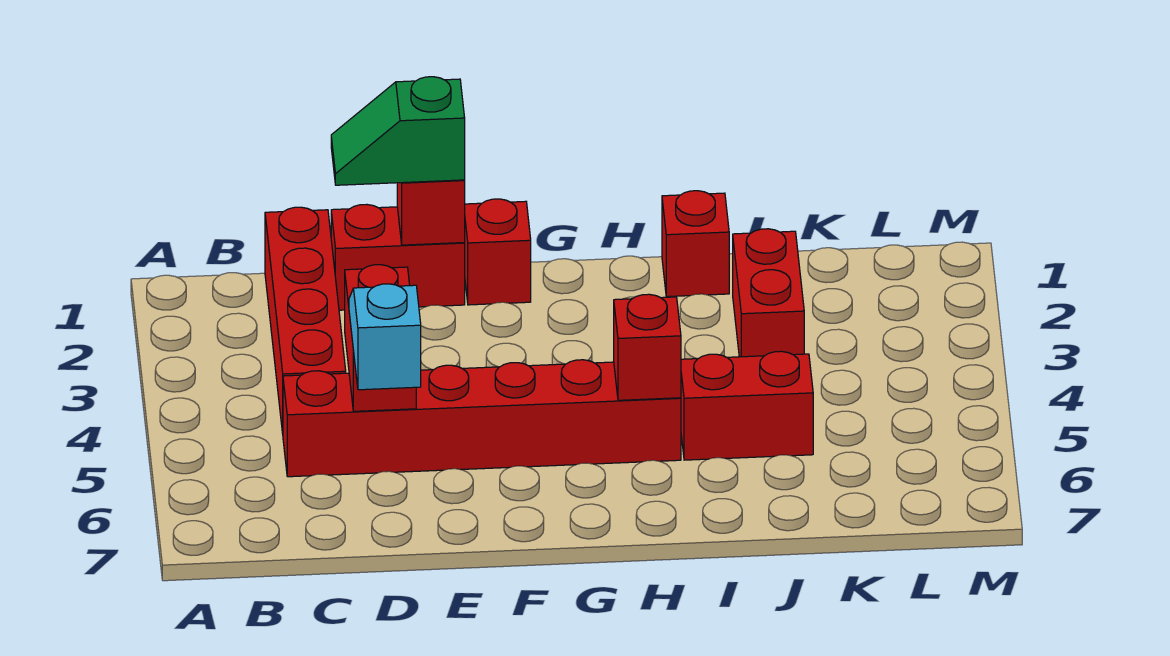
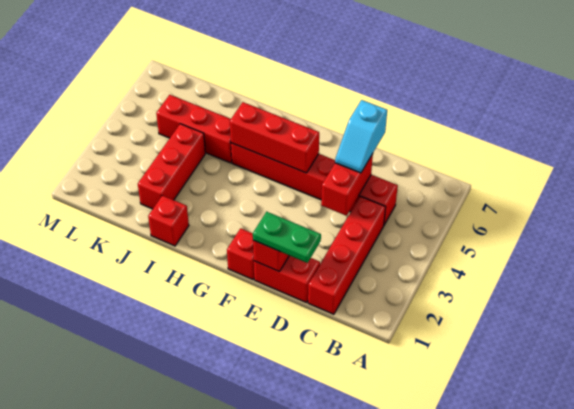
green slope D1:E1 level 3 top E -> green plate D1:E1 level 3
red brick H5 level 2 -> red brick F5:H5 level 2
red brick I5:J5 level 1 -> red brick I5:K5 level 1
red brick J2:J3 level 1 -> red brick J2:J4 level 1

